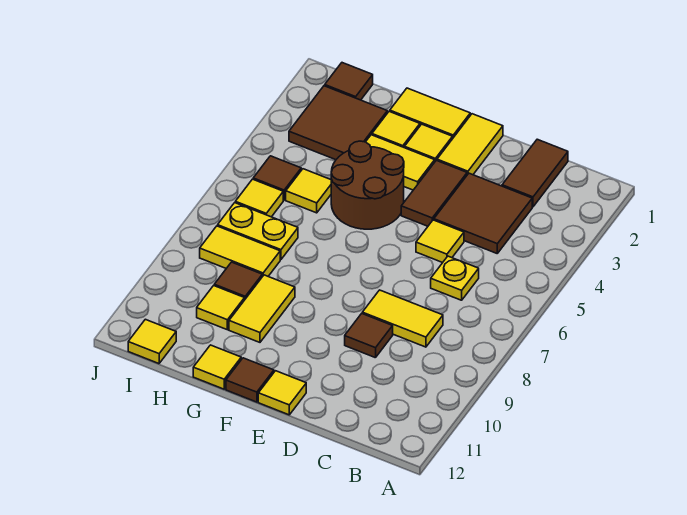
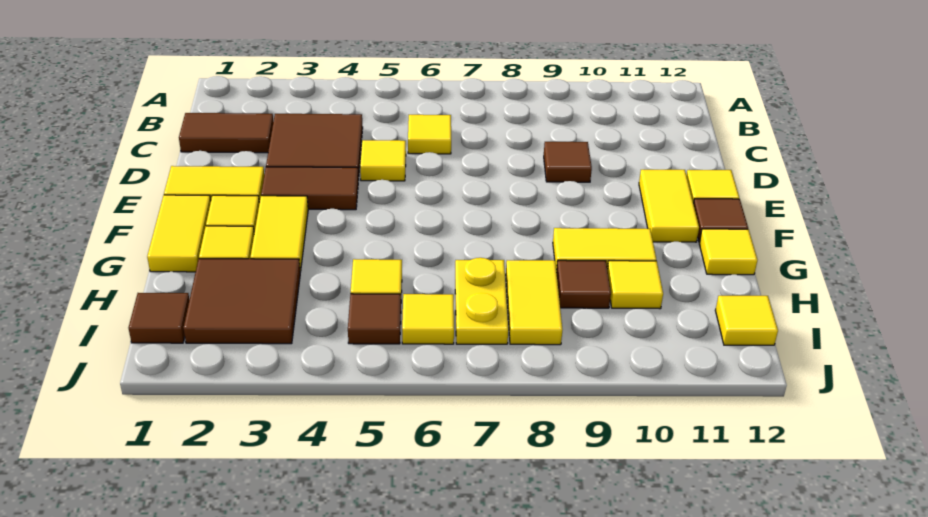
yellow plate C6 level 1 -> yellow tile C6 level 1
yellow tile C8:D8 level 1 -> yellow tile E11:F11 level 1
brown round brick F4:G5 level 1 -> none

